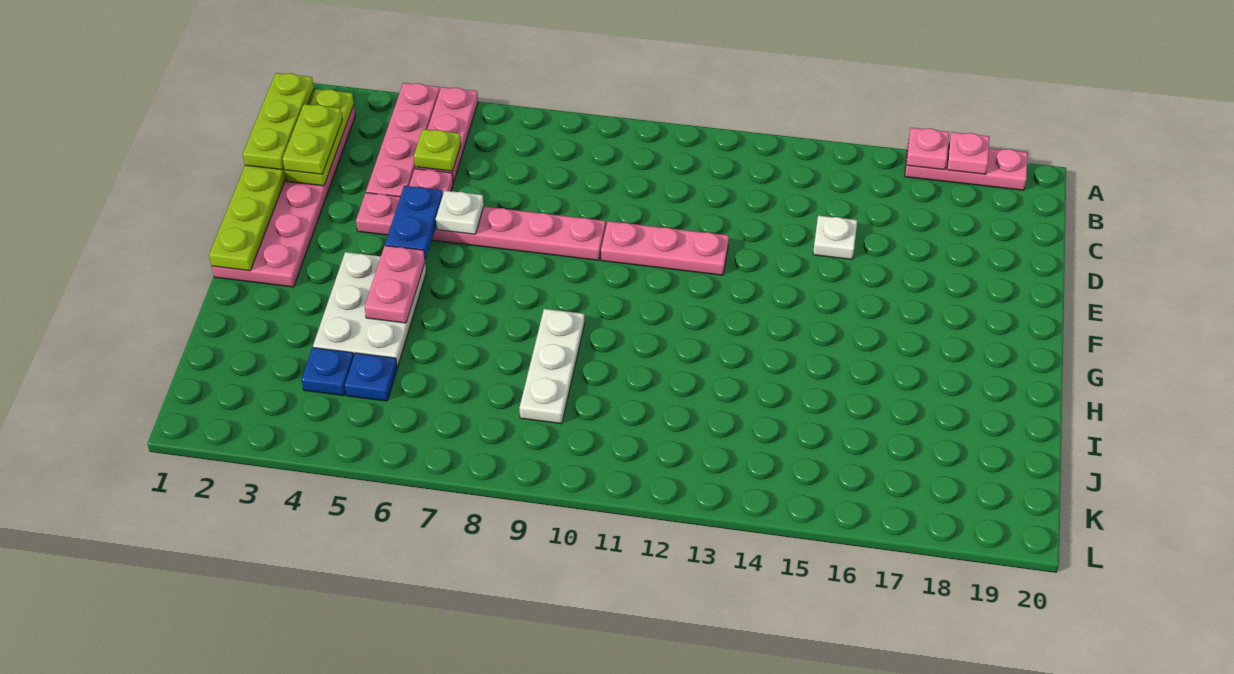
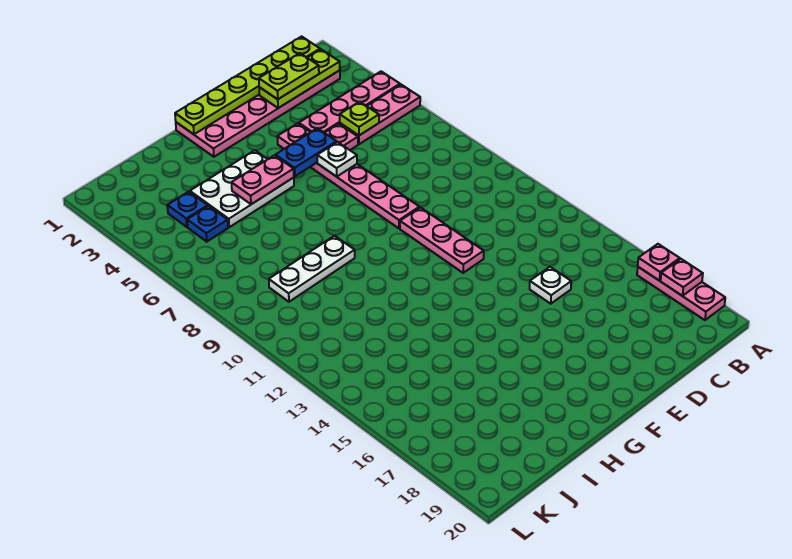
lime plate B1:D1 level 3 -> none

